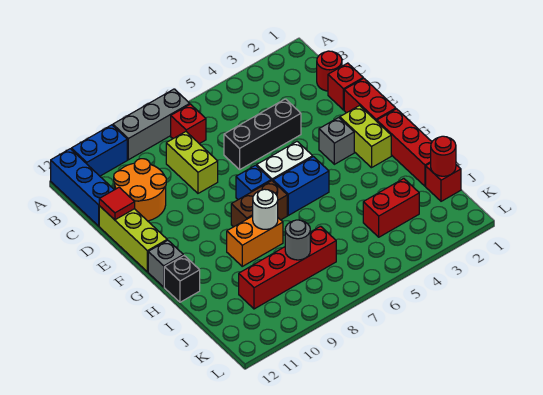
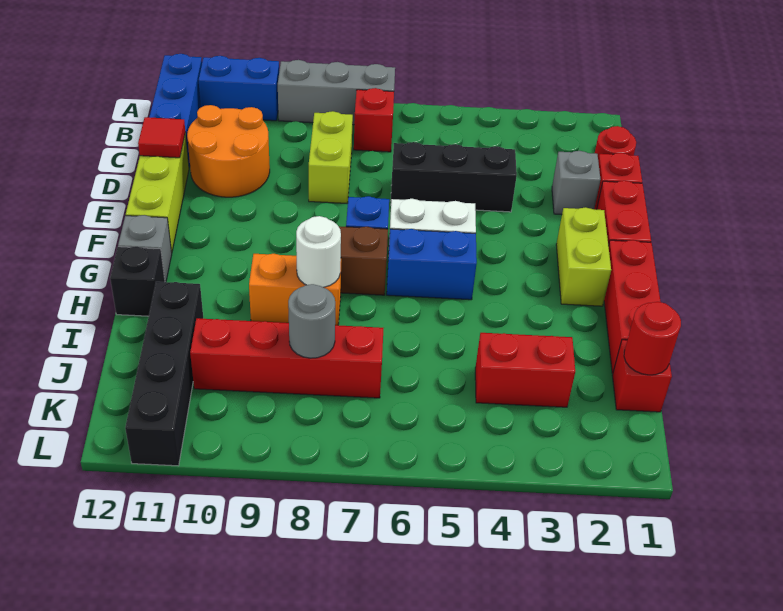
grey brick F3 level 1 -> grey brick D2 level 1
none -> black brick I11:L11 level 1

